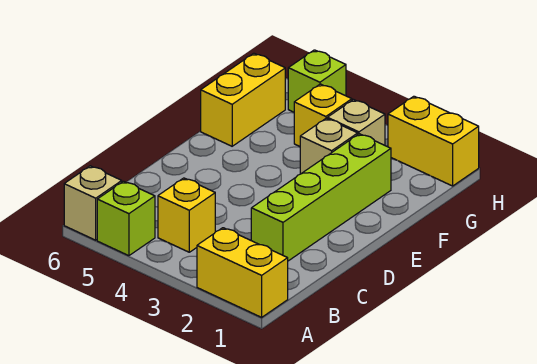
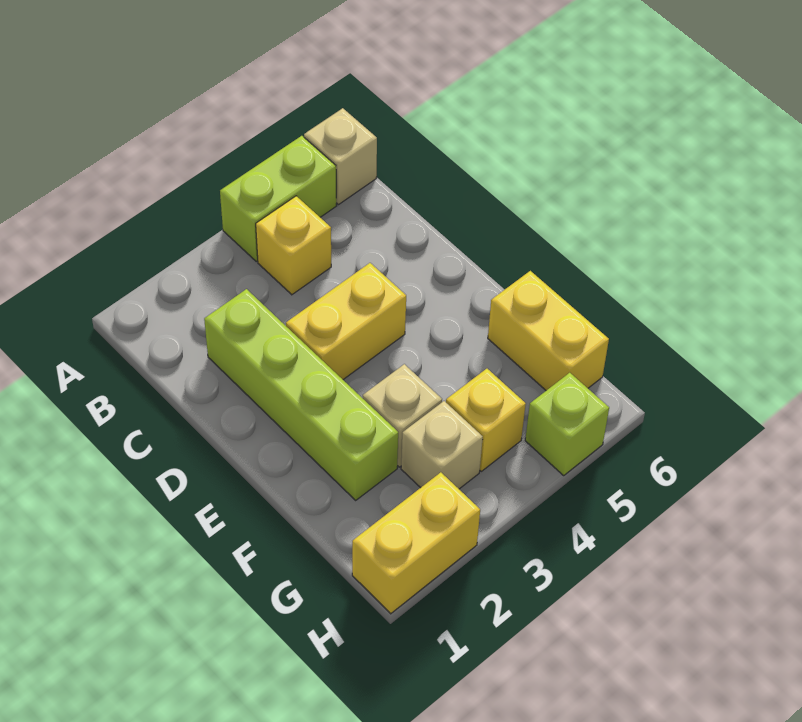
yellow brick A1:A2 level 1 -> yellow brick D3:D4 level 1
lime brick A5 level 1 -> lime brick A4:A5 level 1

